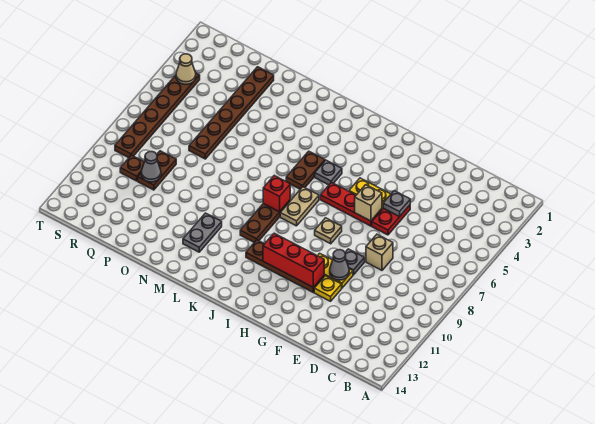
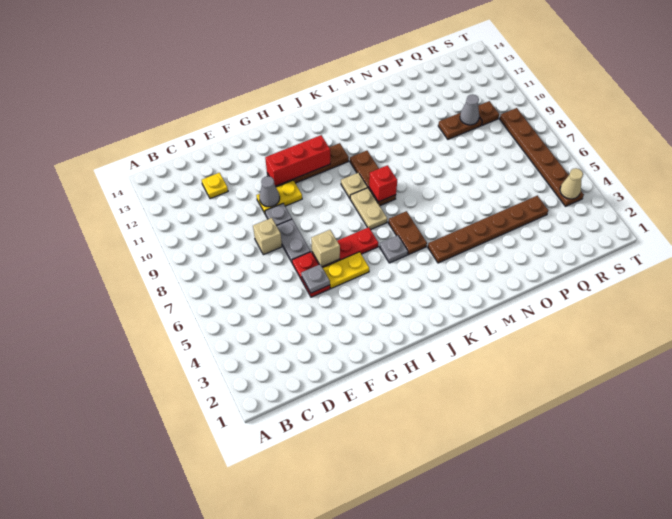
yellow plate F11 level 1 -> yellow plate D12 level 1
tan plate H8 level 1 -> tan plate J9 level 1
grey plate M11:M12 level 1 -> grey plate F7:F8 level 1
brown plate P2:P7 level 1 -> brown plate L4:Q4 level 1
brown plate Q9:Q10 level 1 -> brown plate P10:Q10 level 1

